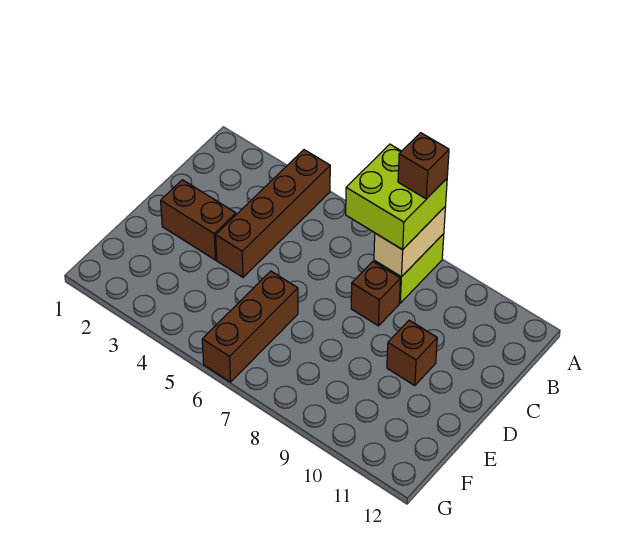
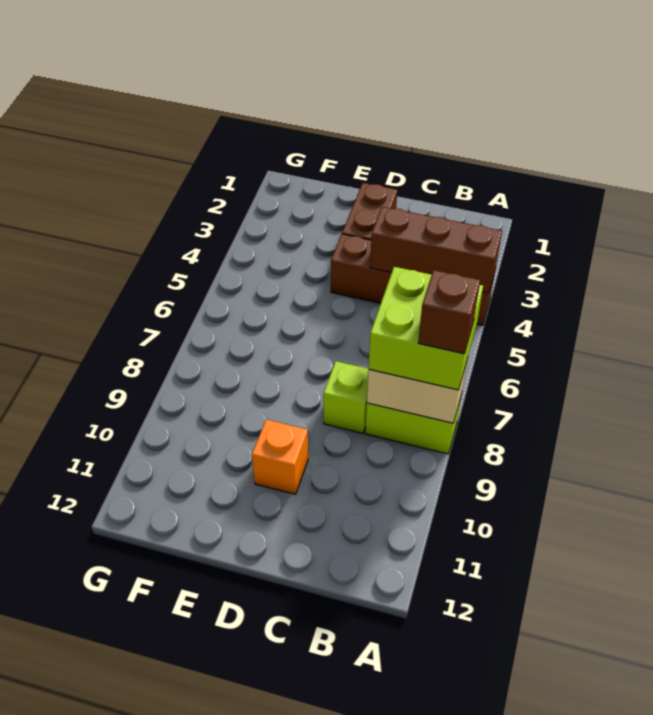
brown brick C8 level 1 -> lime brick C8 level 1
brown brick D10 level 1 -> orange brick D10 level 1
brown brick E6:G6 level 1 -> brown brick A4:C4 level 2

